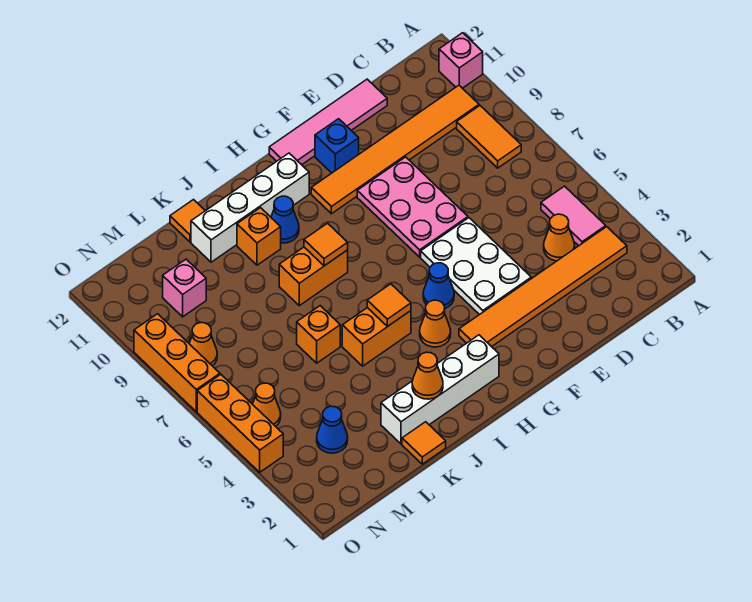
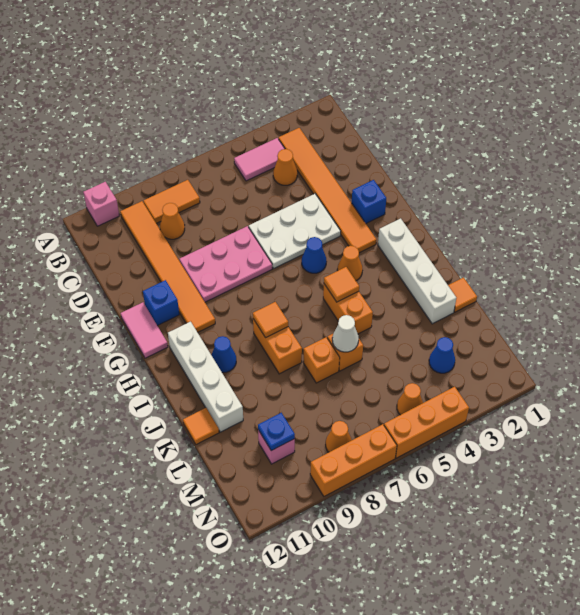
pink tile D12:G12 level 1 -> pink tile F12:G12 level 1
none -> blue brick F2 level 1
orange cone J2 level 2 -> orange cone C9 level 1
orange brick J10 level 1 -> orange brick K7 level 1
none -> white cone K6 level 2
none -> blue plate M10 level 2

